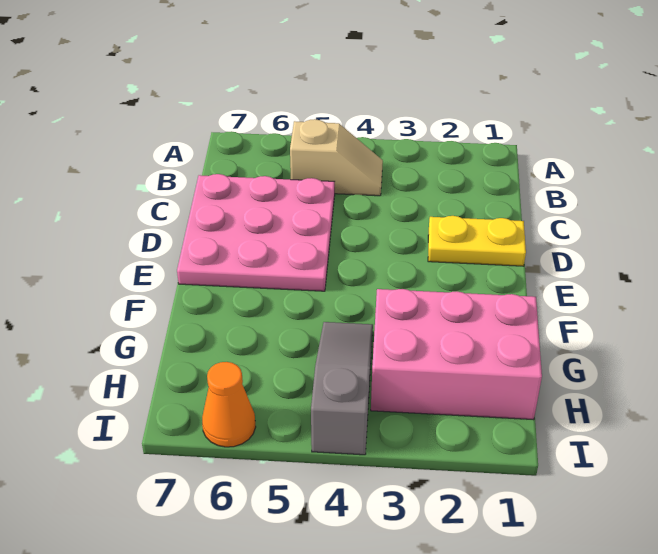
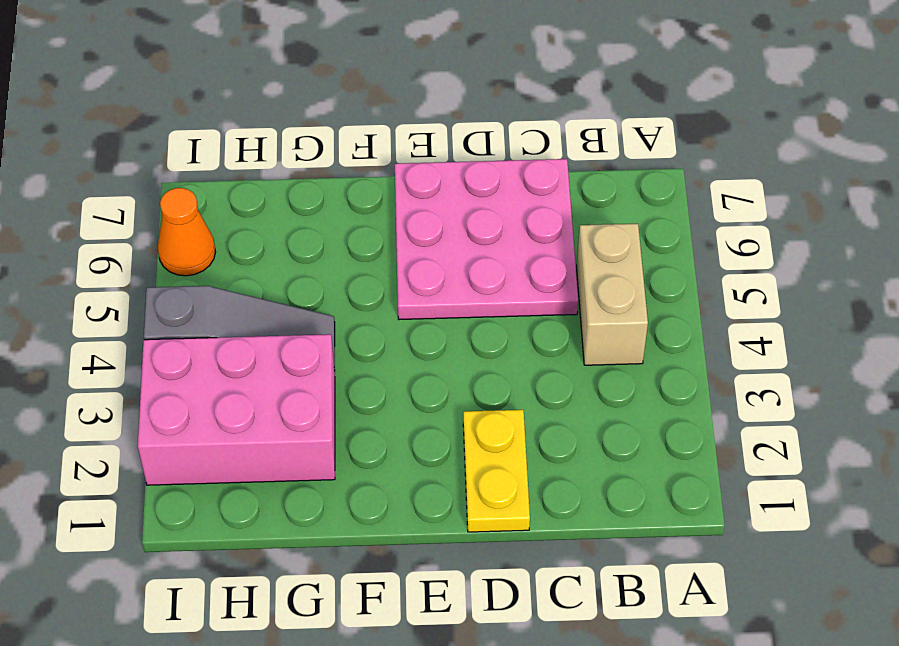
tan slope B4:B5 level 1 top 5 -> tan brick B4:B5 level 1
pink brick G1:H3 level 1 -> pink brick G2:I3 level 1

